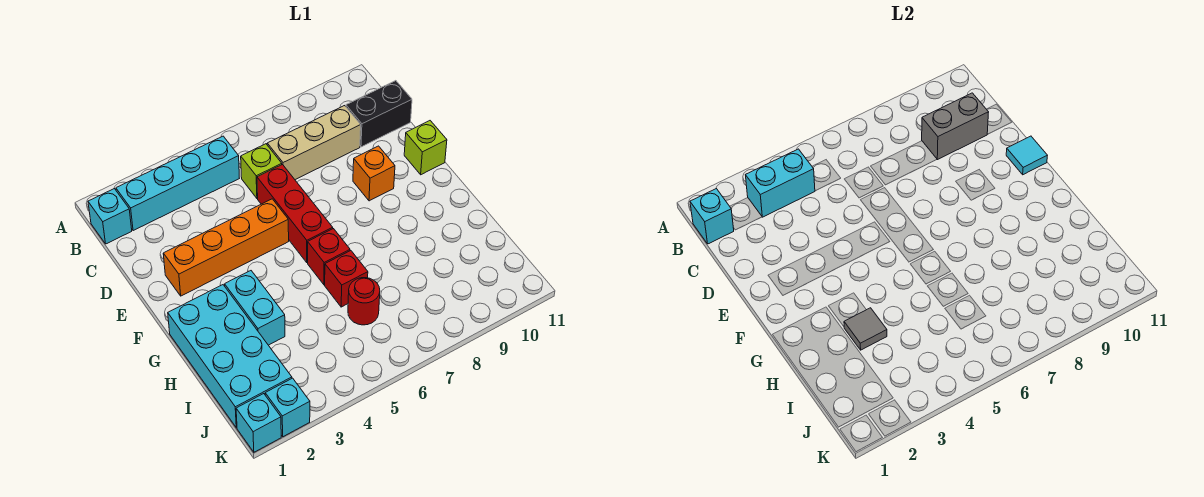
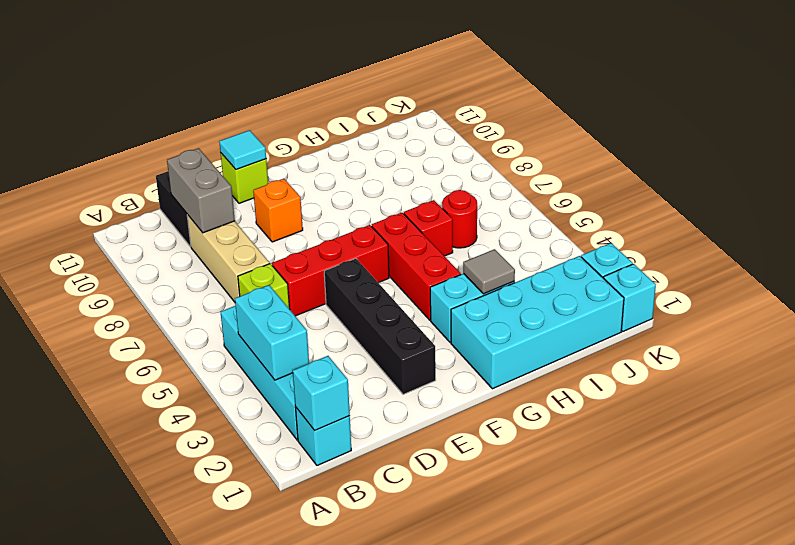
orange brick E2:E5 level 1 -> black brick E2:E5 level 1
red brick G6 level 1 -> red brick G4:G6 level 1

